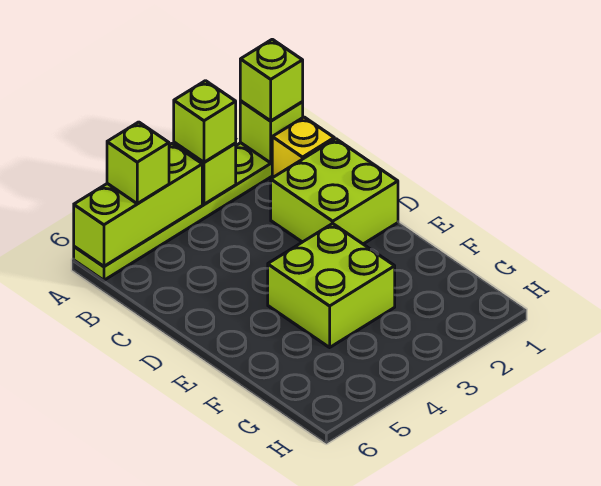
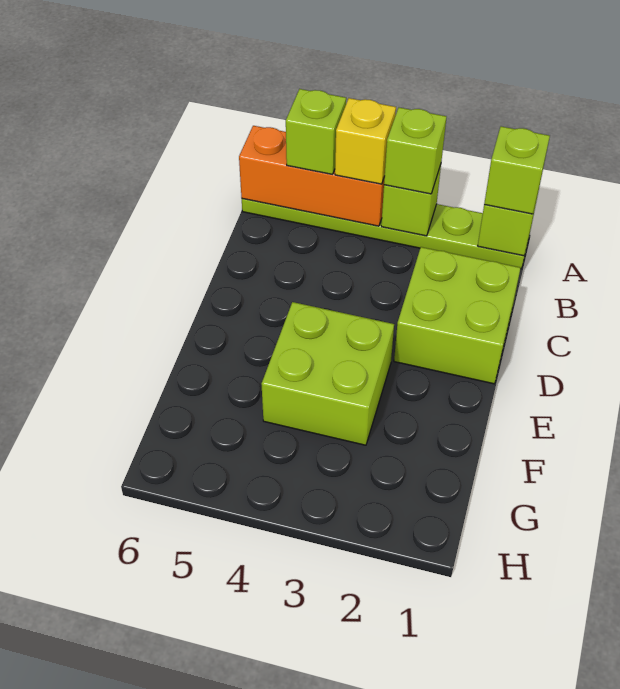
lime brick A4:A6 level 2 -> orange brick A4:A6 level 2
yellow brick B1 level 1 -> yellow brick A4 level 3

